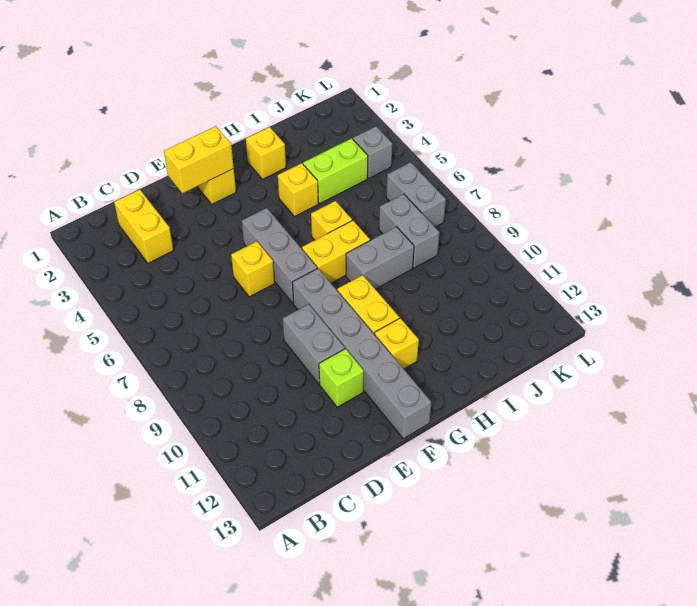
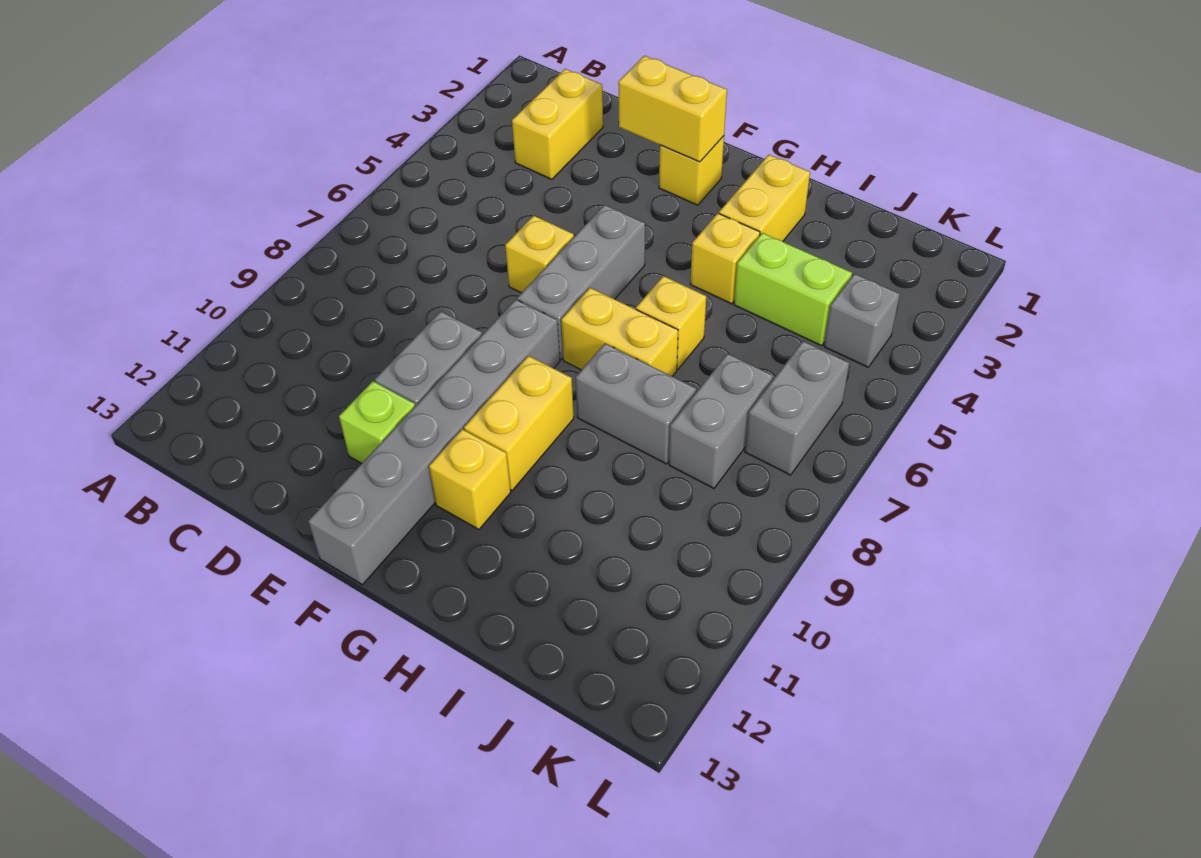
yellow brick H2 level 1 -> yellow brick H2:H3 level 1

